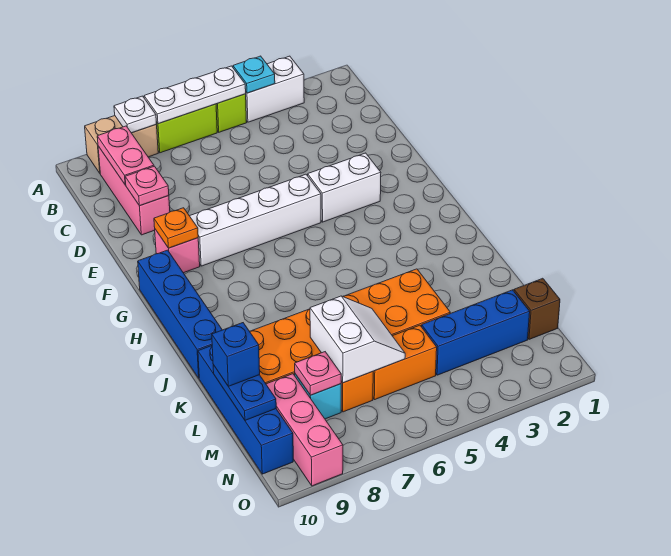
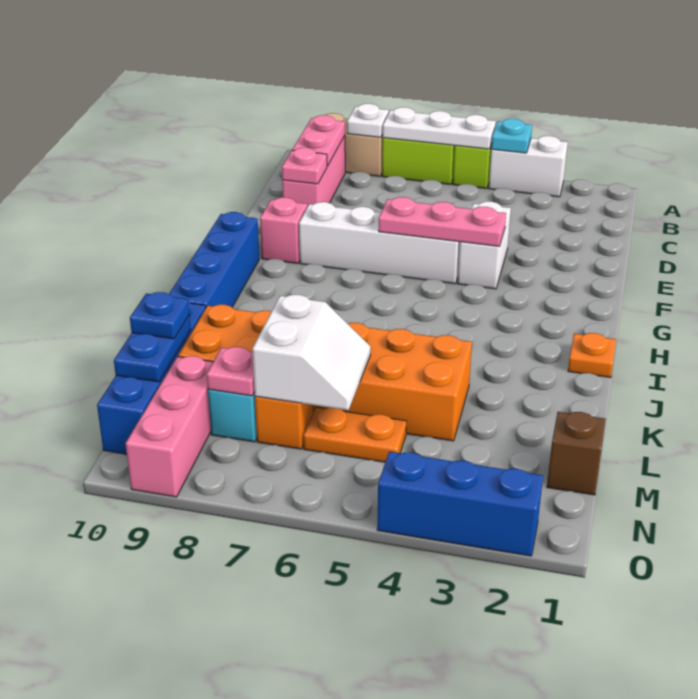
white brick F3:F4 level 1 -> white brick E4:F4 level 1
none -> pink plate F4:F6 level 2
orange plate F9 level 2 -> orange plate I1 level 1
blue brick L10 level 3 -> blue plate L10 level 3
blue brick M2:M4 level 1 -> blue brick O2:O4 level 1
orange brick M5:M6 level 1 -> orange plate M5:M6 level 1

